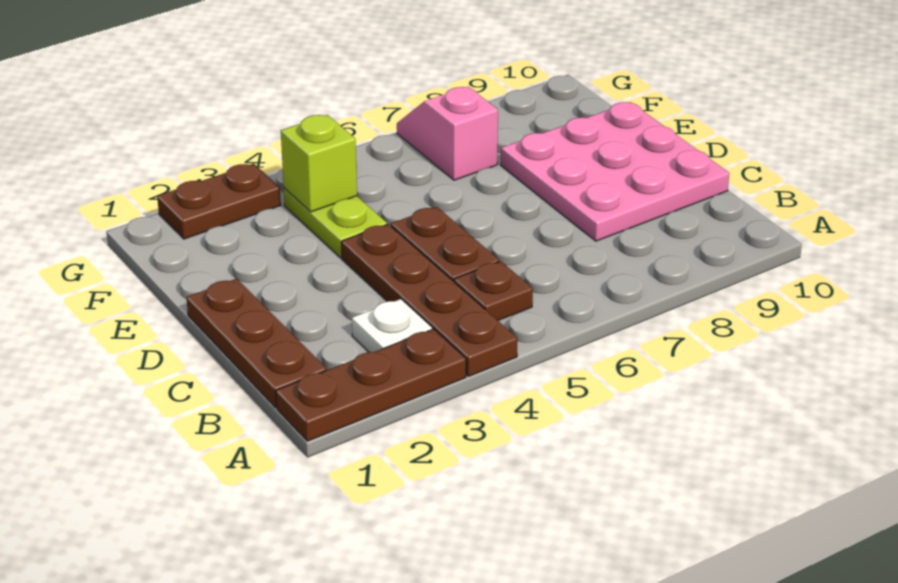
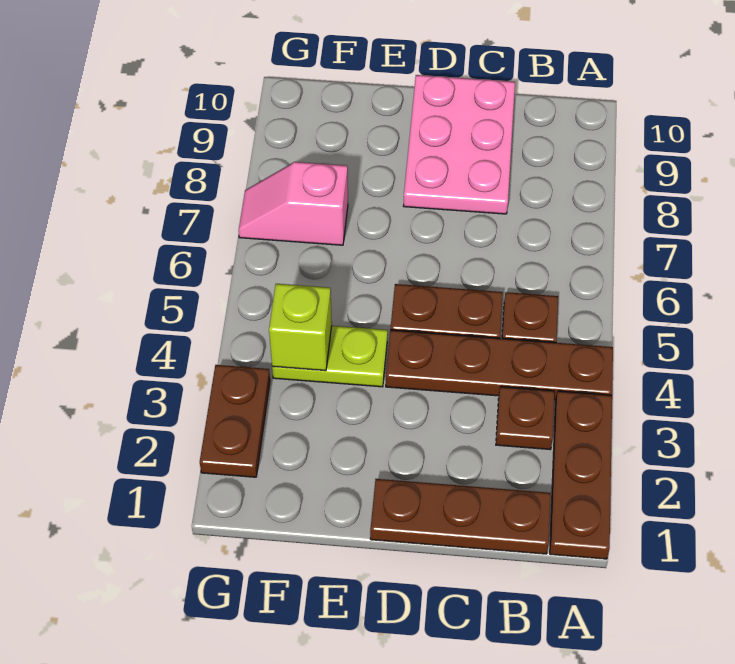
white plate B3 level 1 -> brown plate B3 level 1
pink plate C8:E10 level 1 -> pink plate C8:D10 level 1

